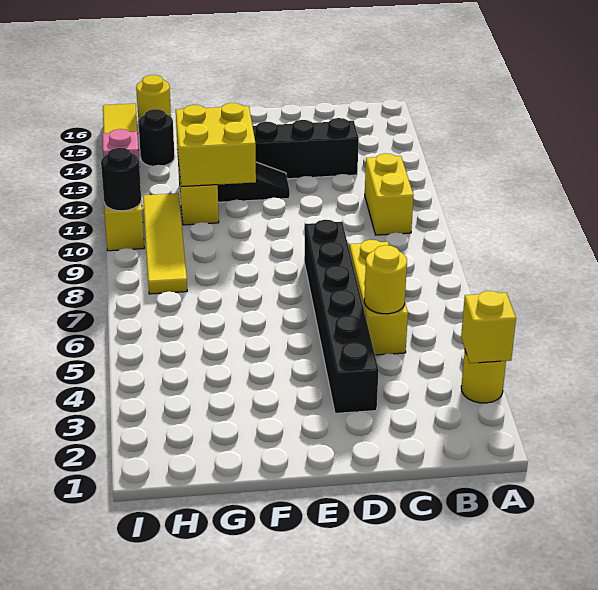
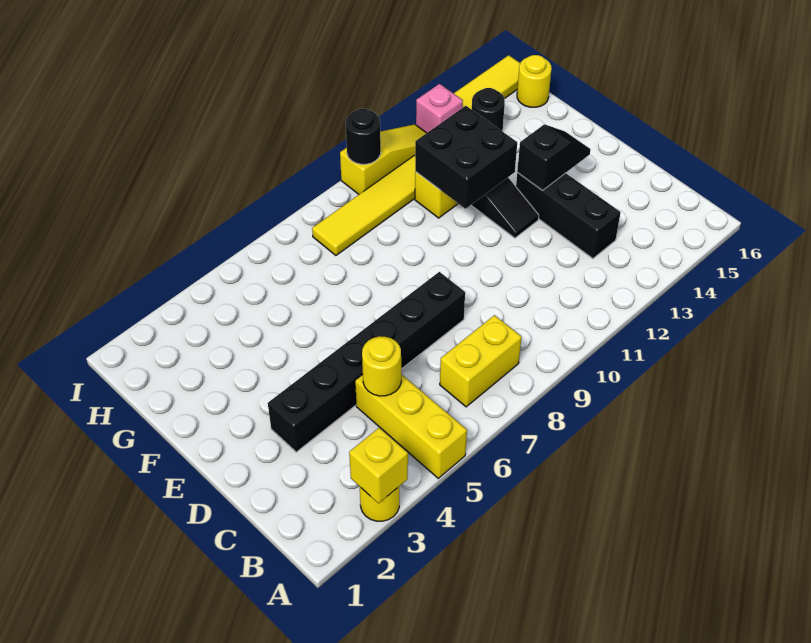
yellow brick B10:B11 level 1 -> yellow brick B7:B8 level 1
yellow brick C5:C7 level 1 -> yellow brick A5:C5 level 1
none -> black slope E13:E14 level 2 top 13
yellow brick F11:G12 level 2 -> black brick F11:G12 level 2

